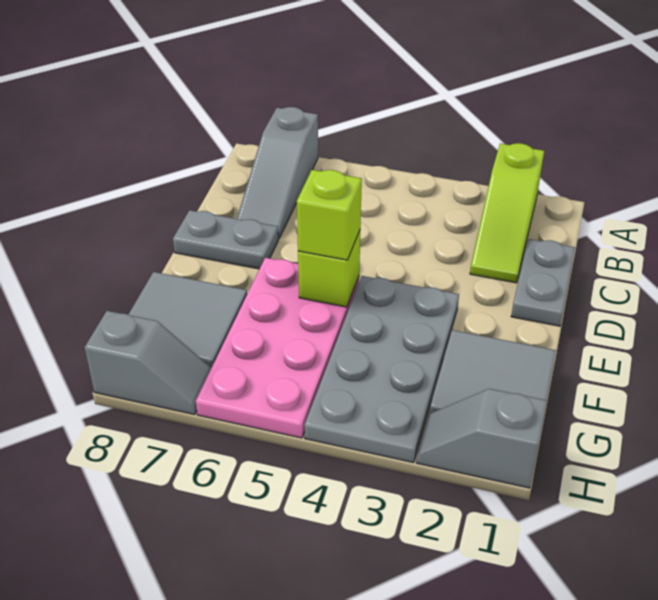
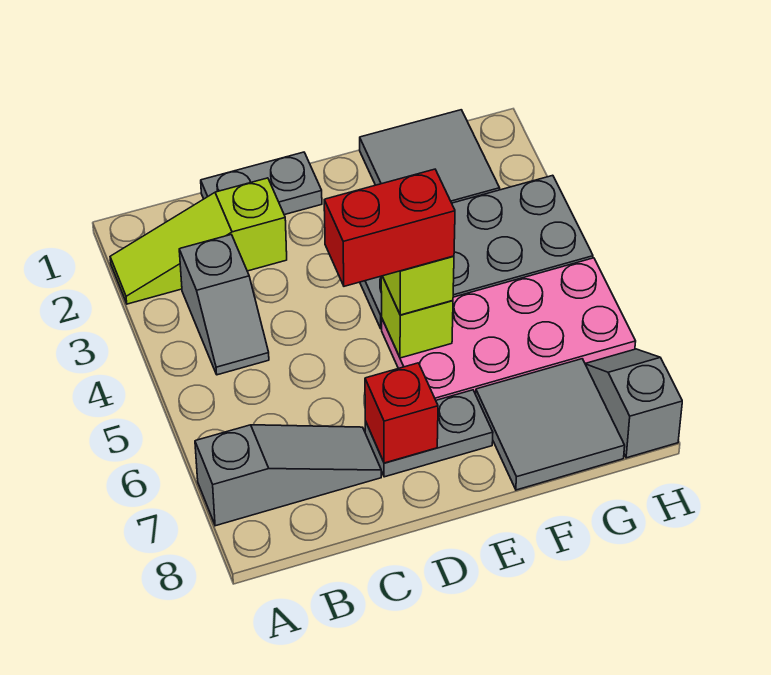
lime slope A2:C2 level 1 top A -> lime slope A2:C2 level 1 top C
none -> red brick D5:E5 level 4
grey plate D7:D8 level 1 -> grey plate D7:E7 level 1
none -> red brick D7 level 2
grey slope H1:H2 level 1 top 1 -> grey slope B3:B4 level 1 top 3

